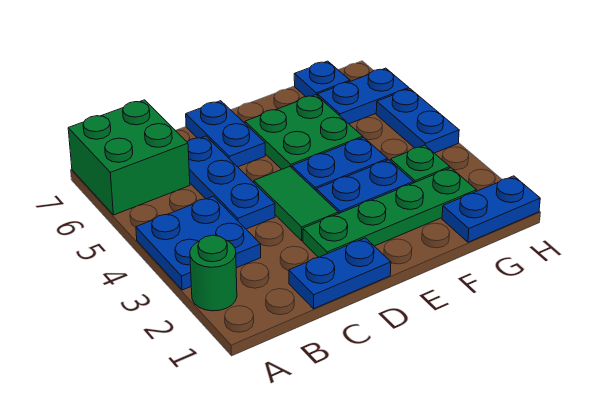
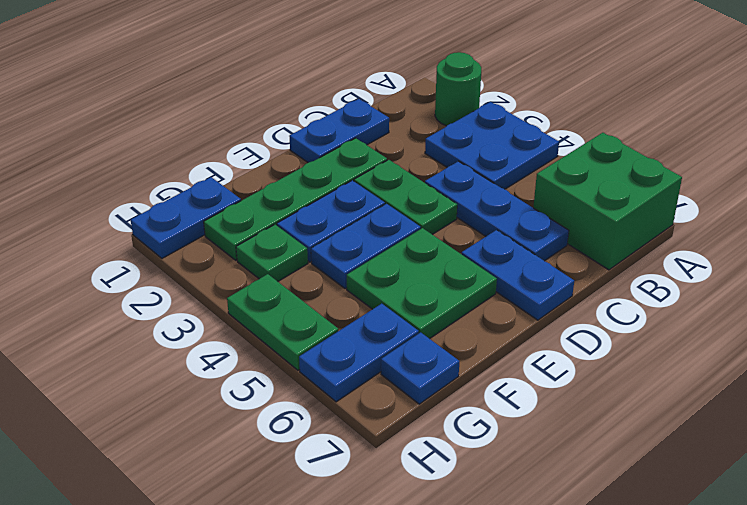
green tile D3:D4 level 1 -> green plate D3:D4 level 1
blue plate H4:H5 level 1 -> green plate H4:H5 level 1

